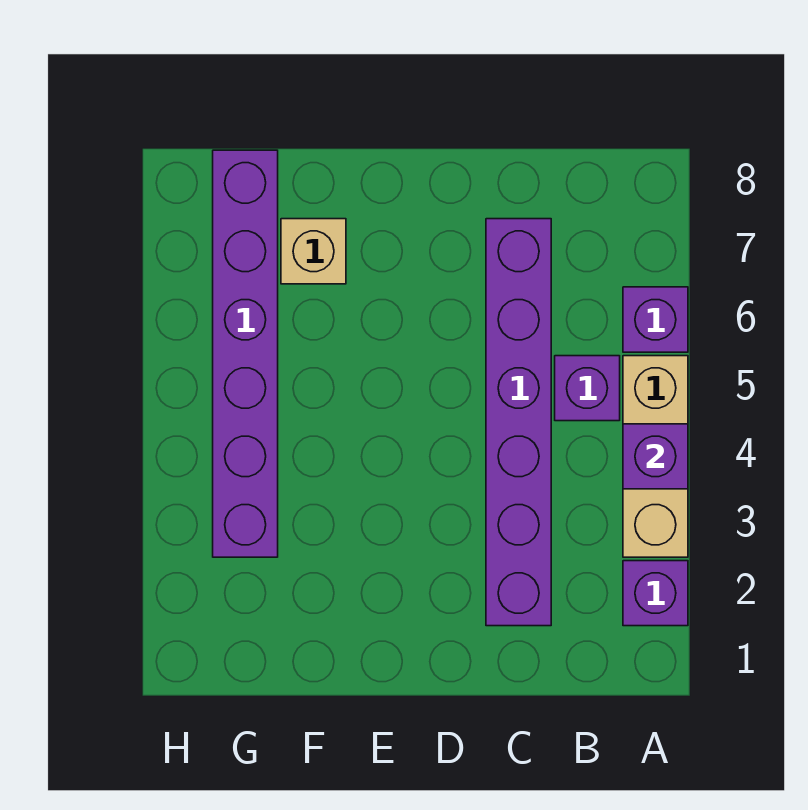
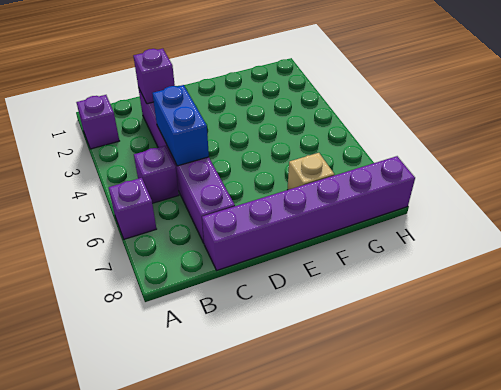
tan brick A3:A5 level 1 -> none
purple brick A4 level 2 -> purple brick C2 level 2
none -> blue brick C4:C5 level 2
purple brick G3:G8 level 1 -> purple brick C8:H8 level 1

